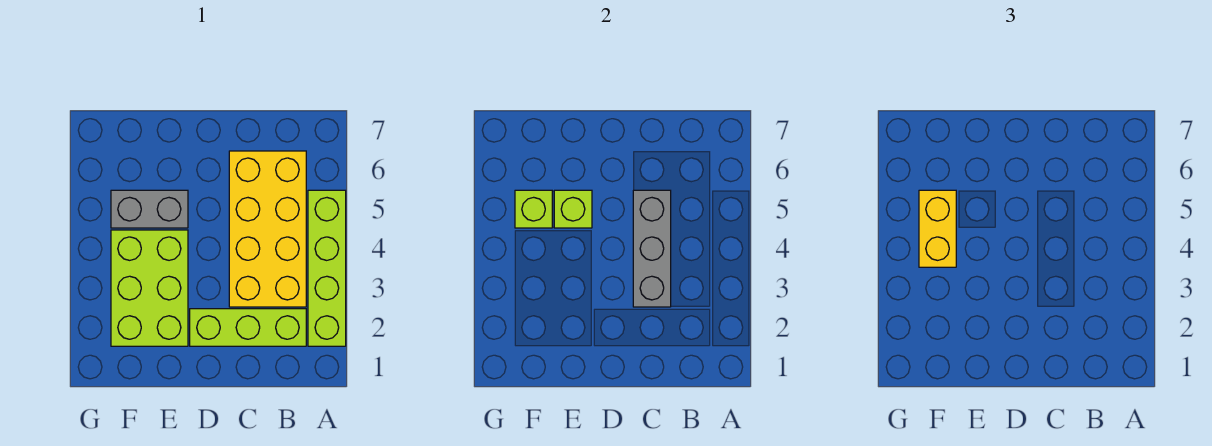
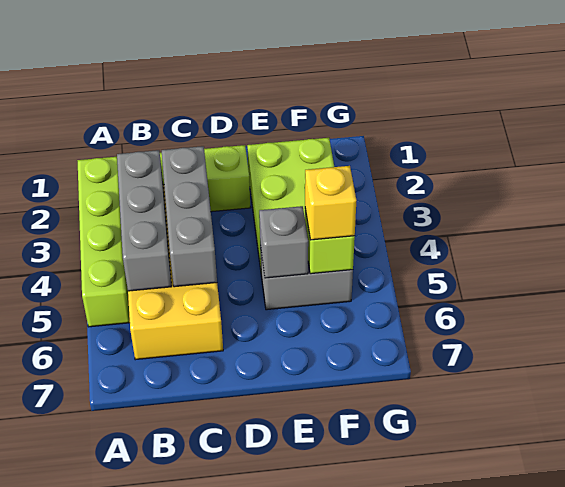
none -> grey brick B3:B5 level 2
lime brick E5 level 2 -> grey brick E5 level 2
yellow brick F4:F5 level 3 -> yellow brick F5 level 3

